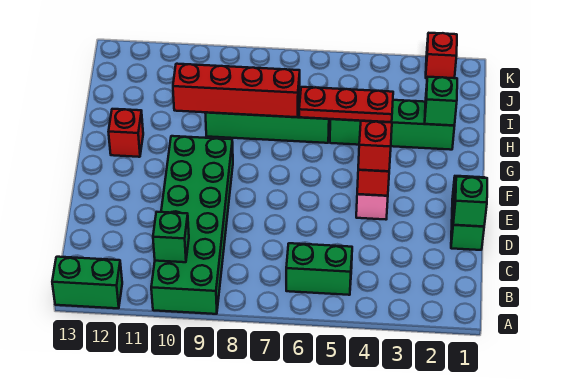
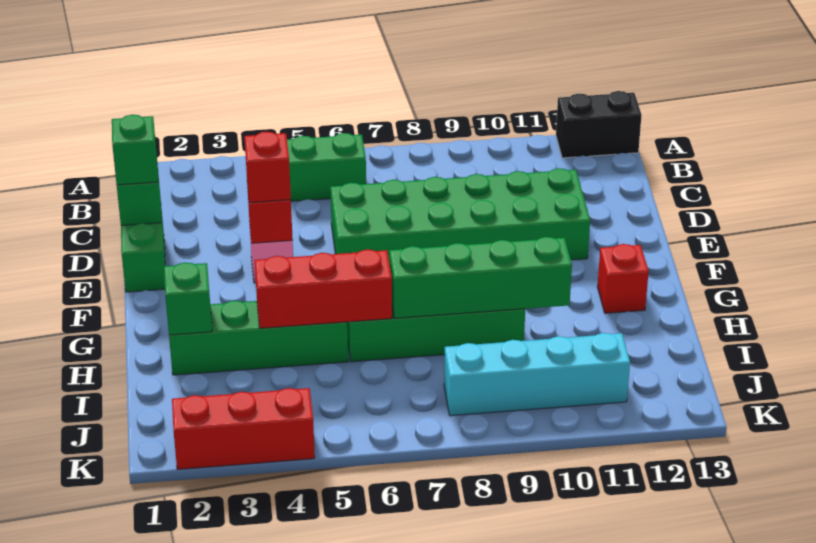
green brick A9:F10 level 1 -> green brick D6:E11 level 1
green brick A12:A13 level 1 -> black brick A12:A13 level 1
green brick B10 level 2 -> green brick D1 level 3
red plate H4:H6 level 2 -> red brick H4:H6 level 2
red brick H7:H10 level 2 -> green brick H7:H10 level 2
none -> cyan brick J8:J11 level 1
red brick K2 level 1 -> red brick K2:K4 level 1

